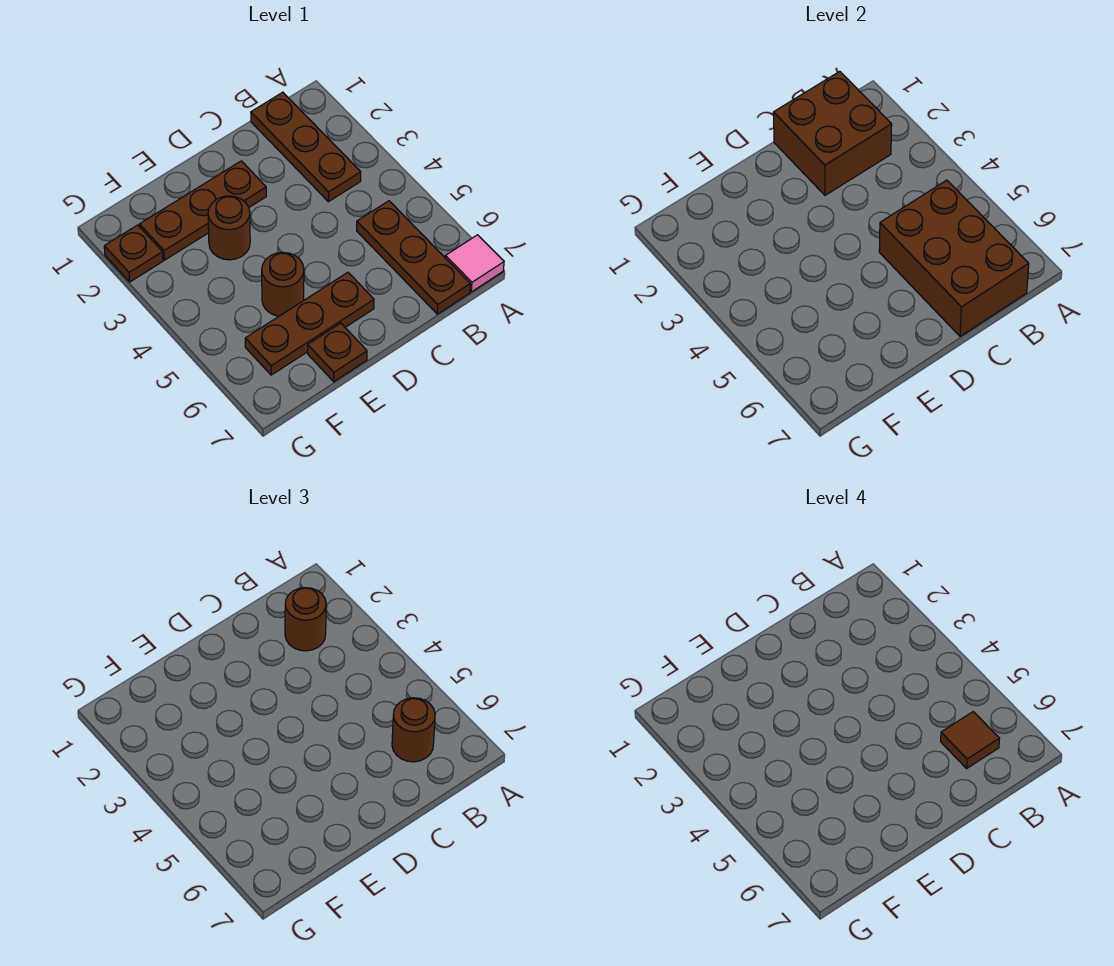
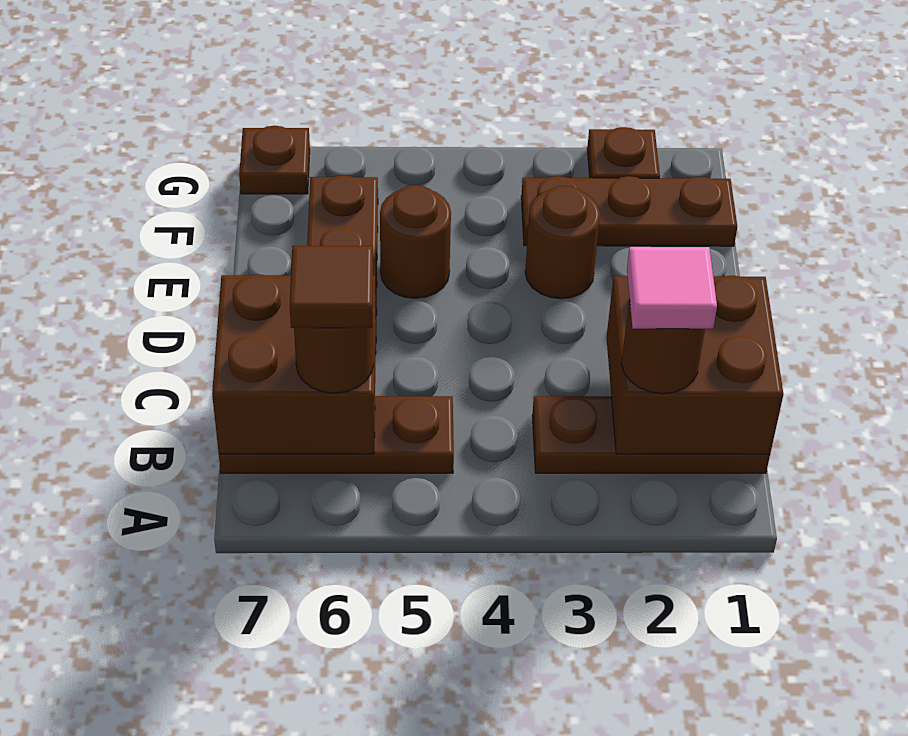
pink tile A7 level 1 -> pink tile B2 level 4
brown brick B5:C7 level 2 -> brown brick B6:C7 level 2
brown plate D2:F2 level 1 -> brown plate F1:F3 level 1
brown plate E7 level 1 -> brown plate G7 level 1

